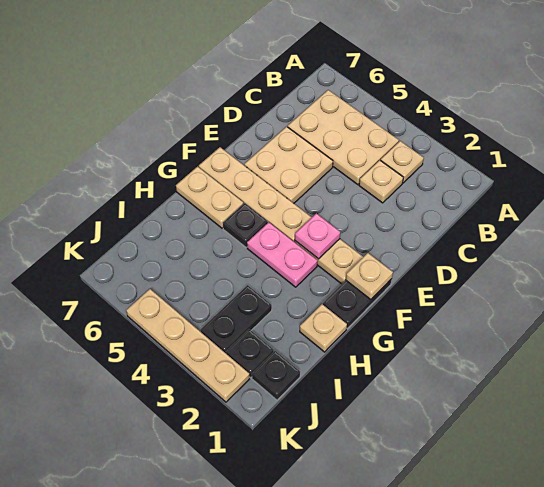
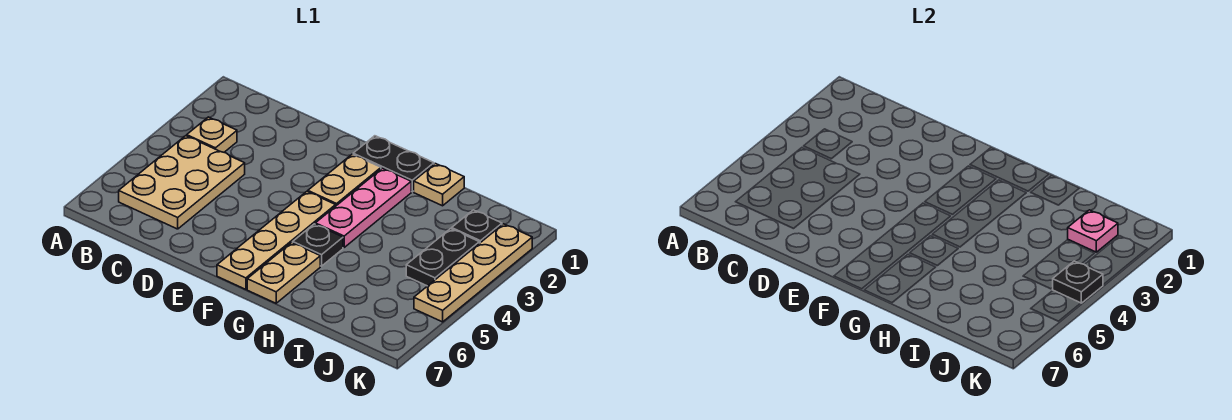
tan plate C3 level 1 -> none
tan plate D5:E6 level 1 -> none
tan plate F1 level 2 -> none
pink plate F3 level 2 -> pink plate J2 level 2
pink plate G3:G4 level 1 -> pink plate G2:G4 level 1
black plate I3:J3 level 1 -> black plate J3:J4 level 1
black plate J1 level 1 -> black plate K4 level 2

